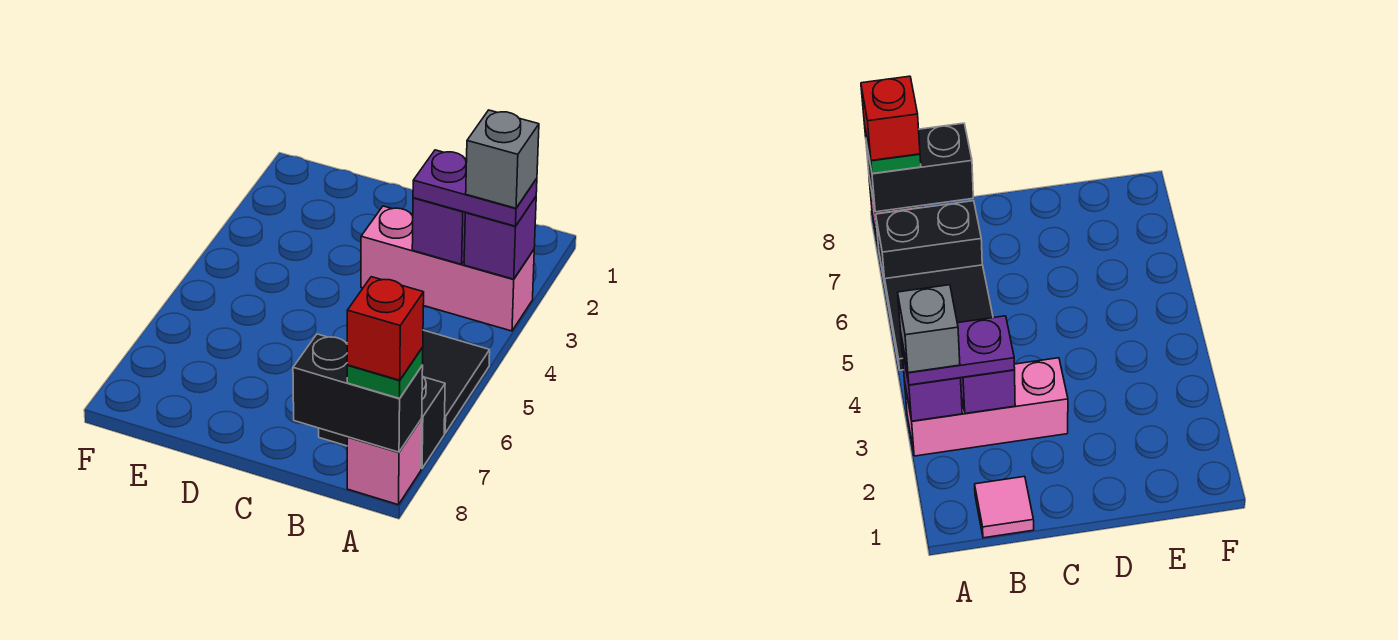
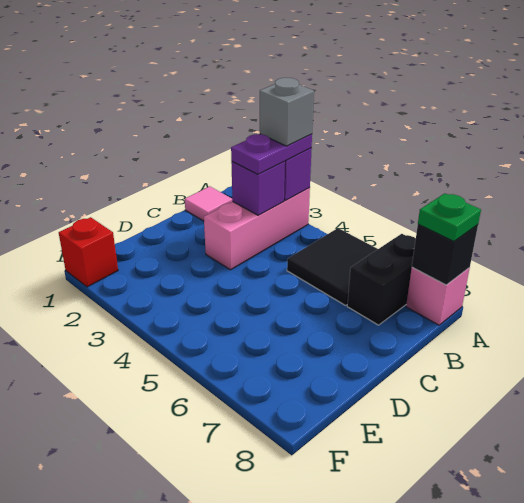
black brick A8:B8 level 2 -> black brick A8 level 2
red brick A8 level 4 -> red brick F1 level 1

